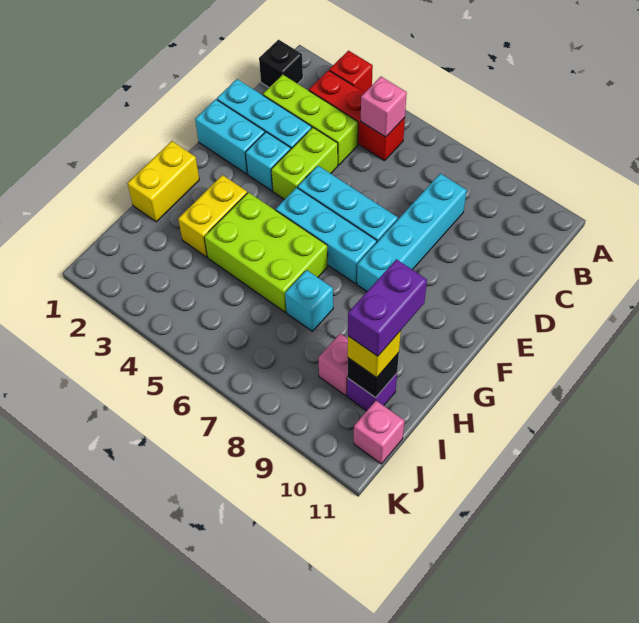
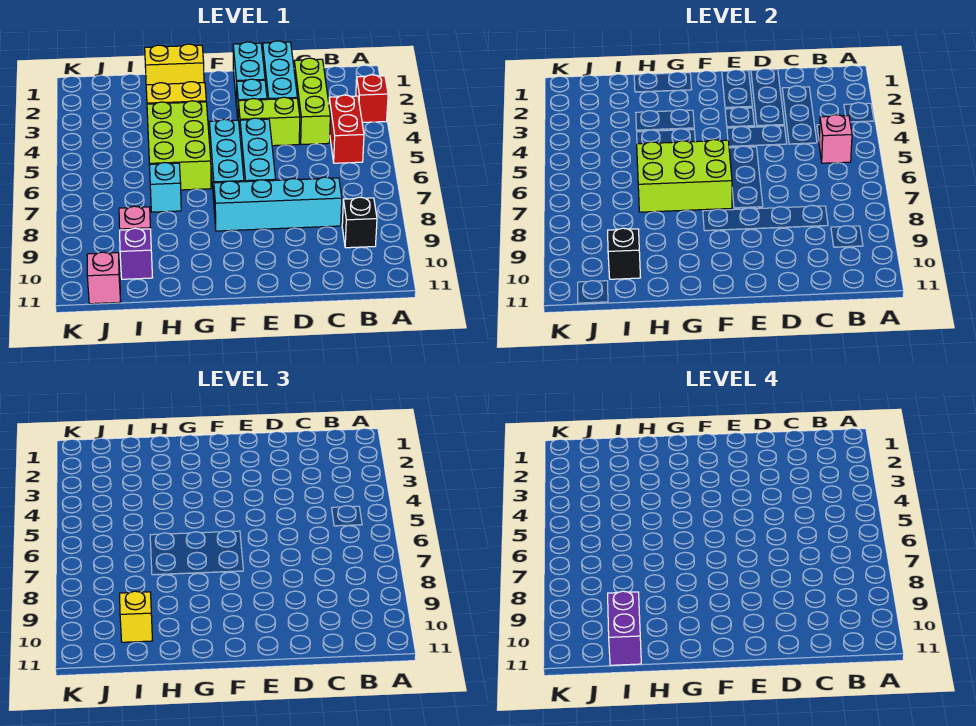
black brick B1 level 1 -> black brick B9 level 1
red brick B3:B5 level 1 -> red brick B4:B5 level 1
none -> lime brick F6:H7 level 2
purple brick H10:I10 level 4 -> purple brick I10:I11 level 4

